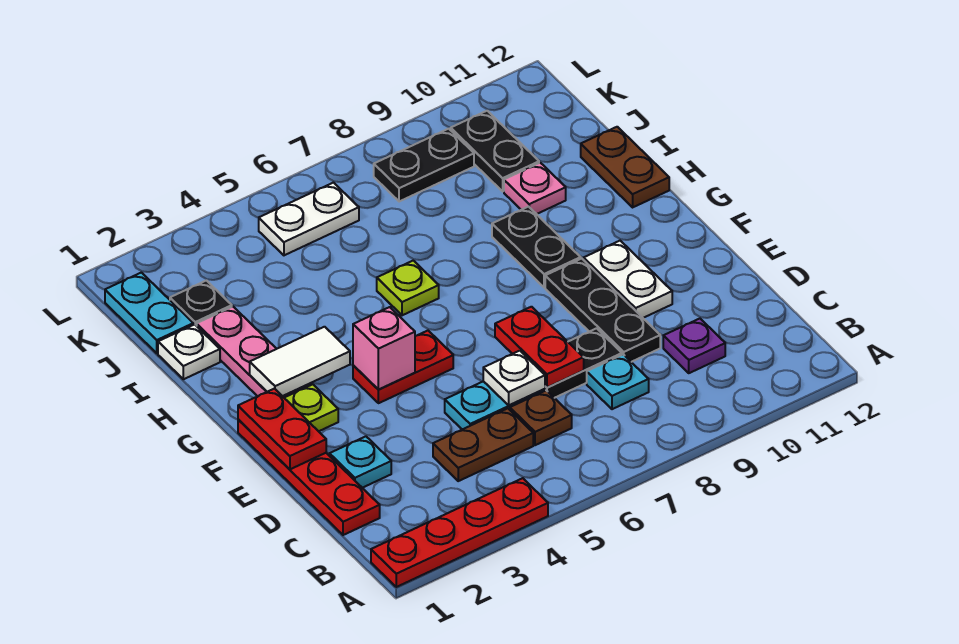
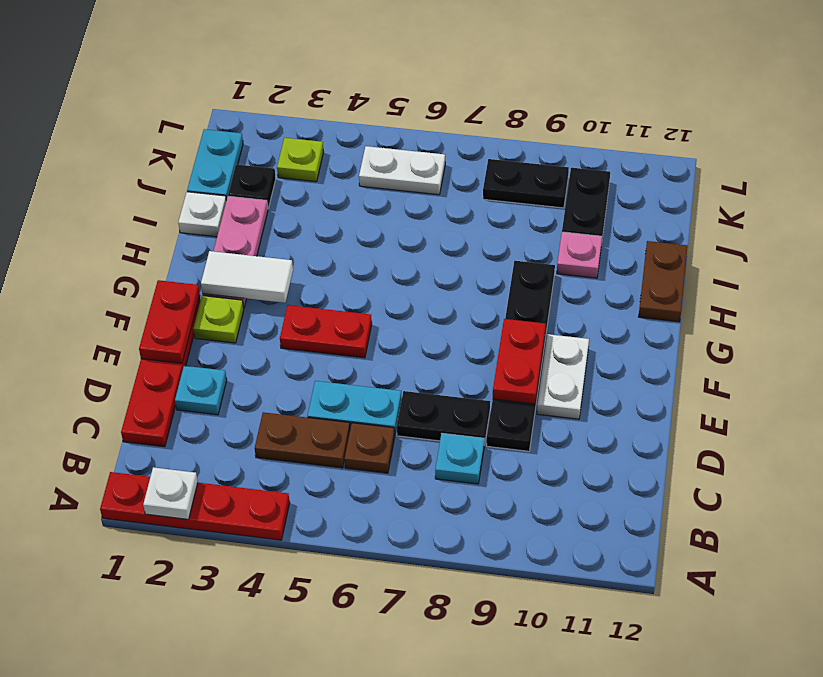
purple plate C10 level 1 -> none
white plate D6 level 2 -> white plate A2 level 2
red plate D7:E7 level 2 -> red plate E9:F9 level 2
pink brick F4 level 2 -> none
lime plate H6 level 1 -> lime plate K3 level 1

